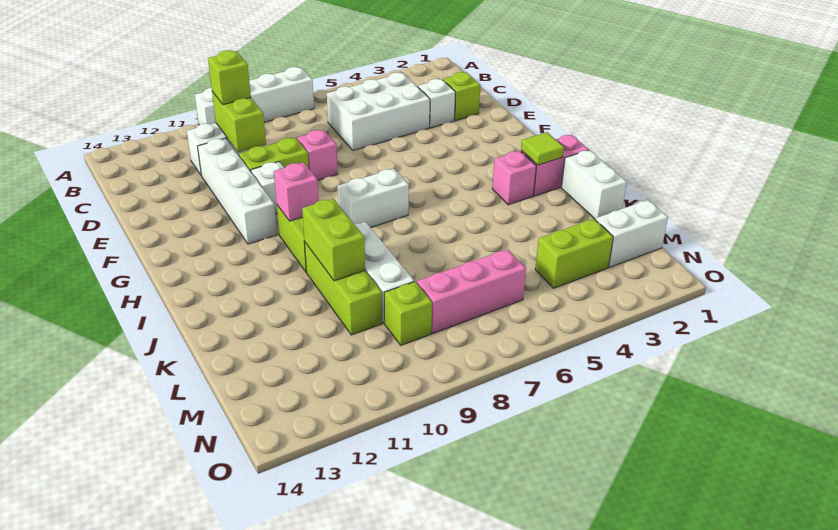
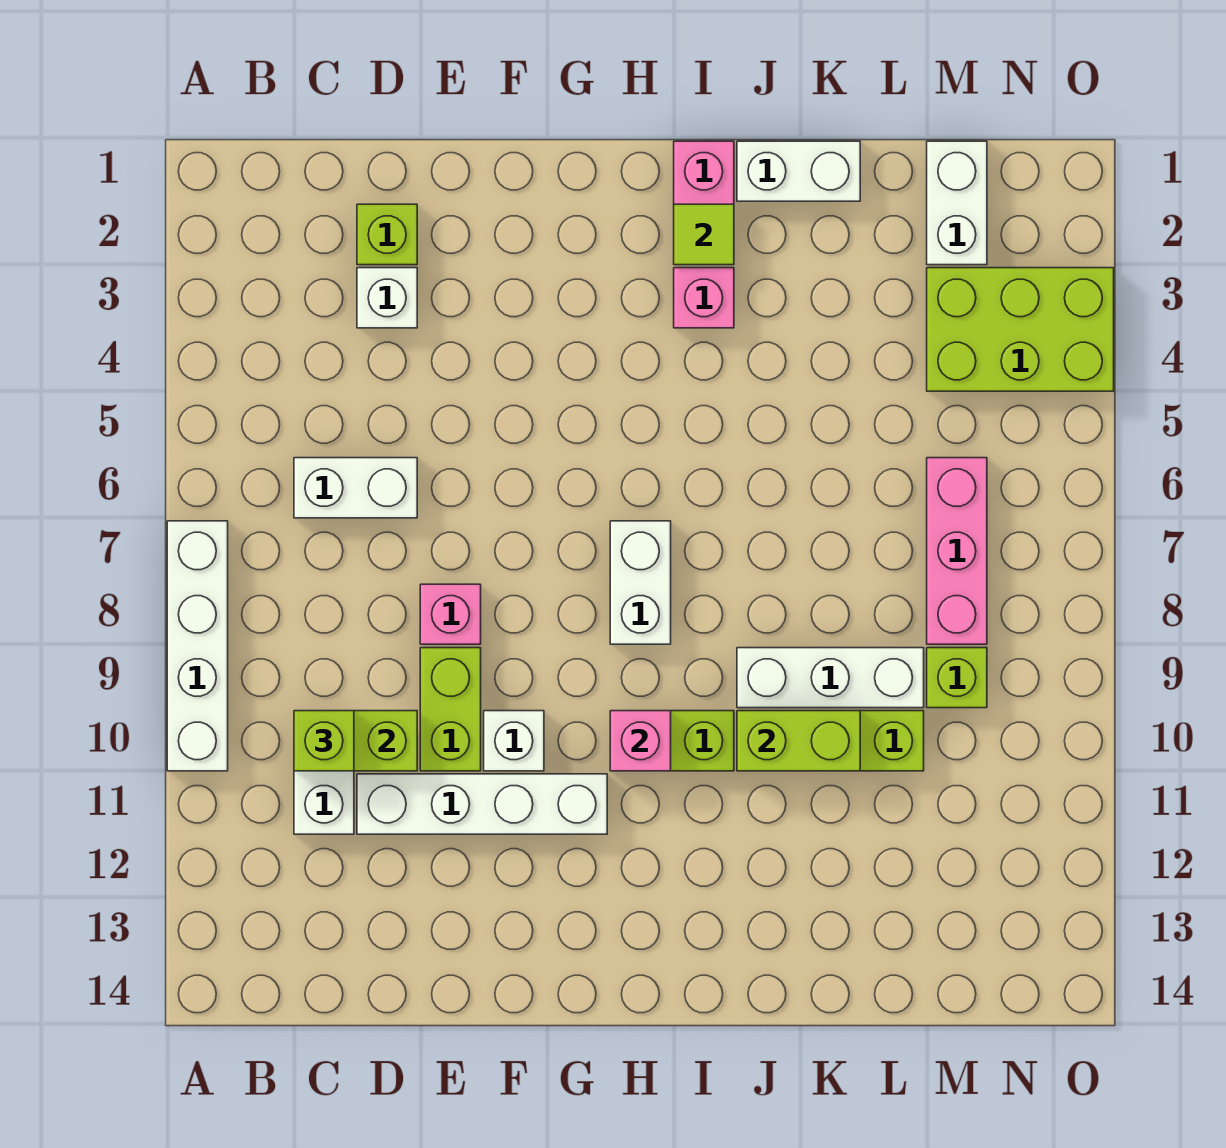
white brick C4:D6 level 1 -> white brick C6:D6 level 1
lime brick M3:M4 level 1 -> lime brick M3:O4 level 1

